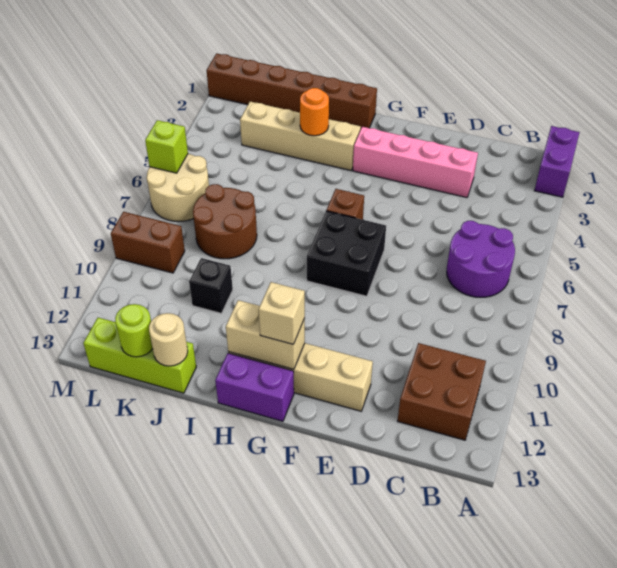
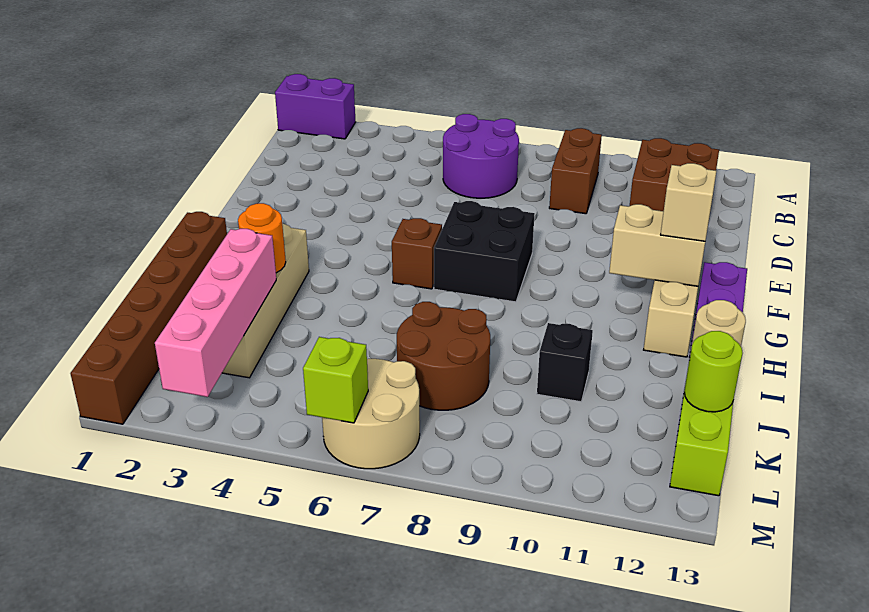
pink brick D3:G3 level 1 -> pink brick J3:M3 level 2
tan brick G12:H12 level 2 -> tan brick G11:G12 level 2
brown brick L9:M9 level 1 -> brown brick B9:C9 level 1

